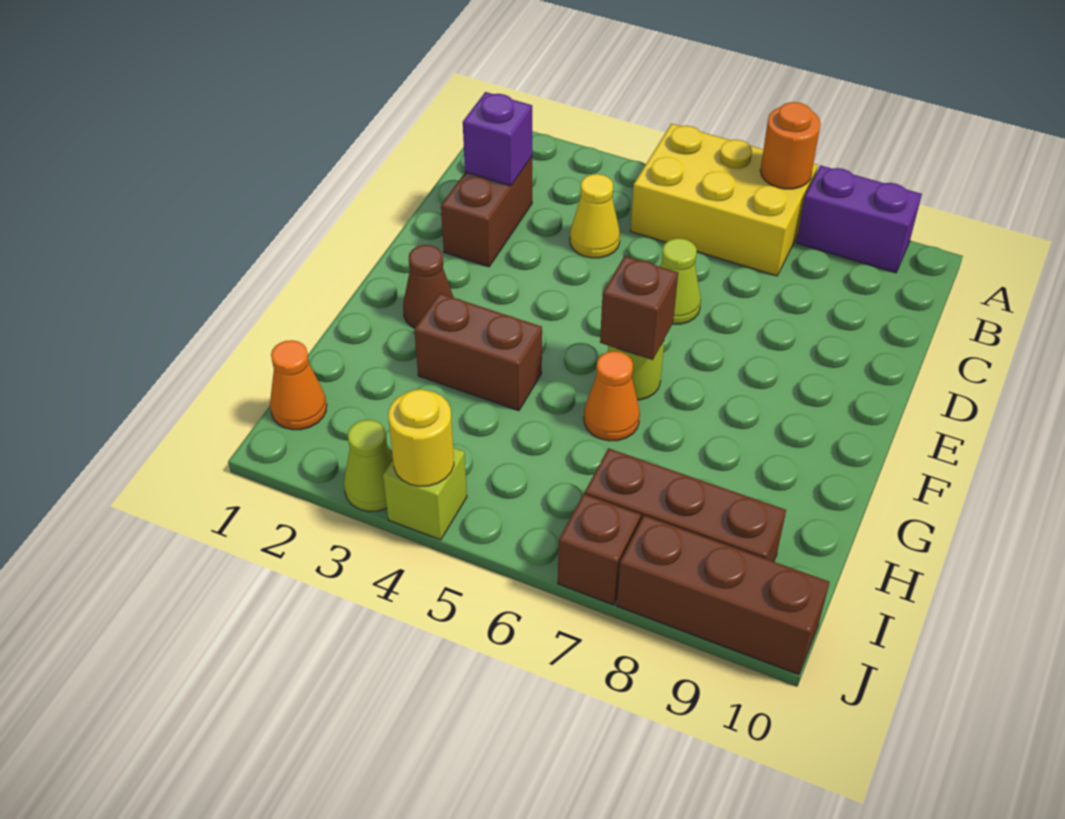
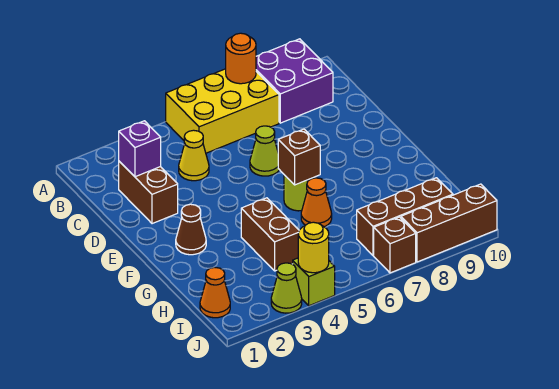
purple brick A8:A9 level 1 -> purple brick A8:B9 level 1
brown brick G3:G4 level 1 -> brown brick G4:H4 level 1

